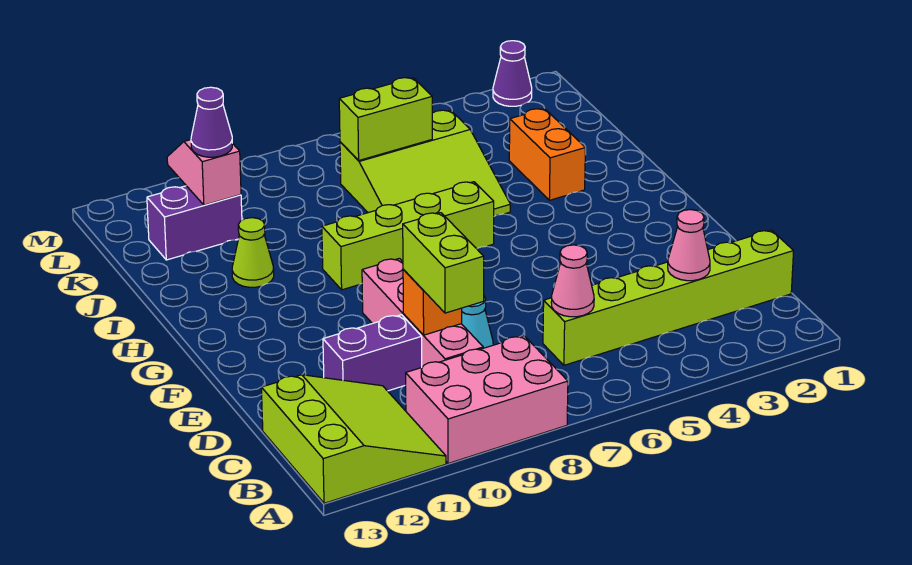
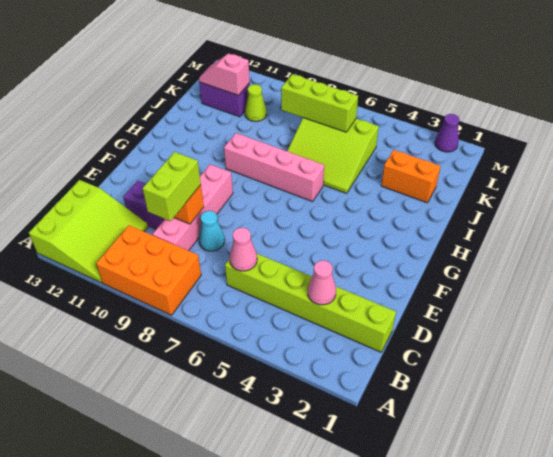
pink brick A8:B10 level 1 -> orange brick A8:B10 level 1
lime brick H6:H9 level 1 -> pink brick H6:H9 level 1
orange brick I3:J3 level 1 -> orange brick J2:J3 level 1
lime cone I11 level 1 -> lime cone K10 level 1
lime brick K6:K7 level 2 -> lime brick K6:K8 level 2
pink slope K11:L11 level 2 top K -> pink slope K11:K12 level 2 top 11
purple cone K11 level 3 -> none

